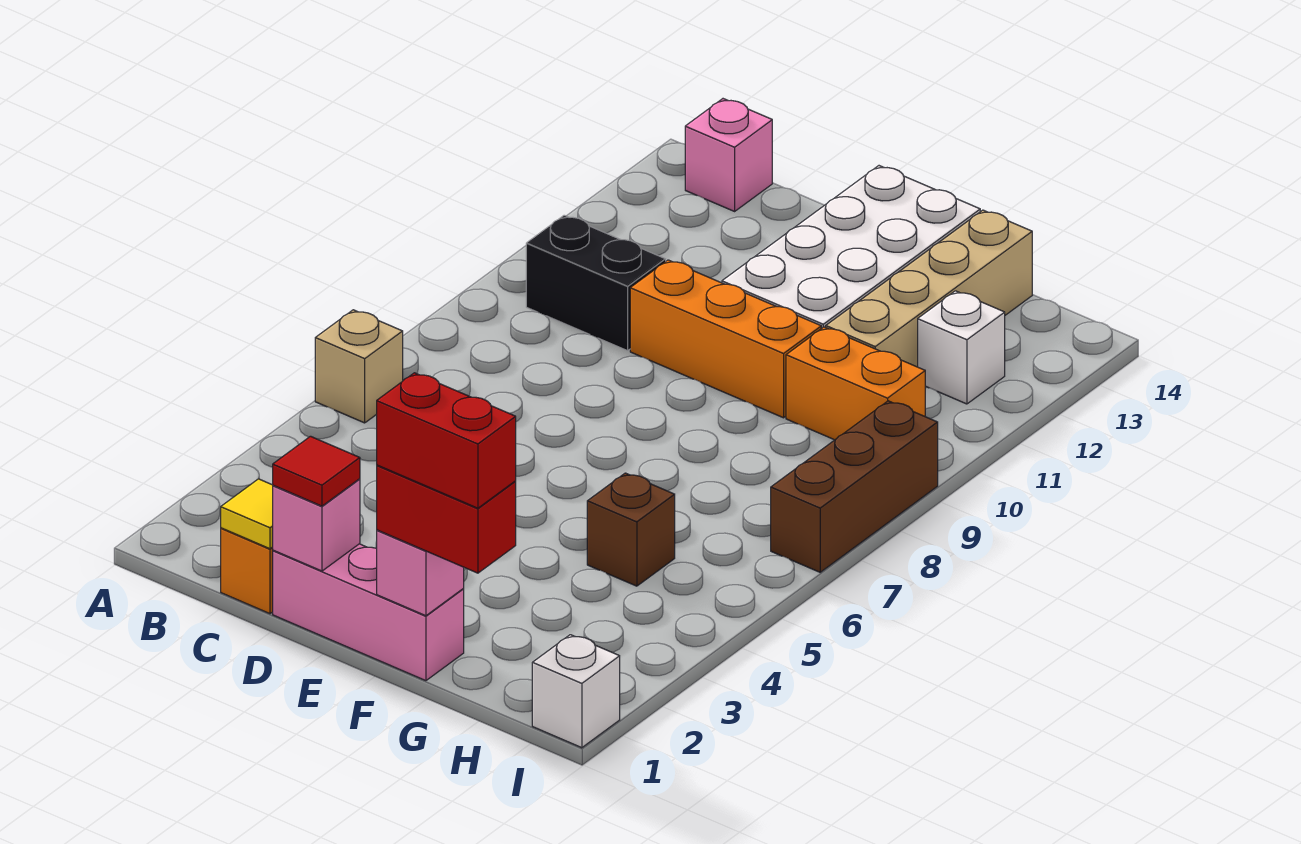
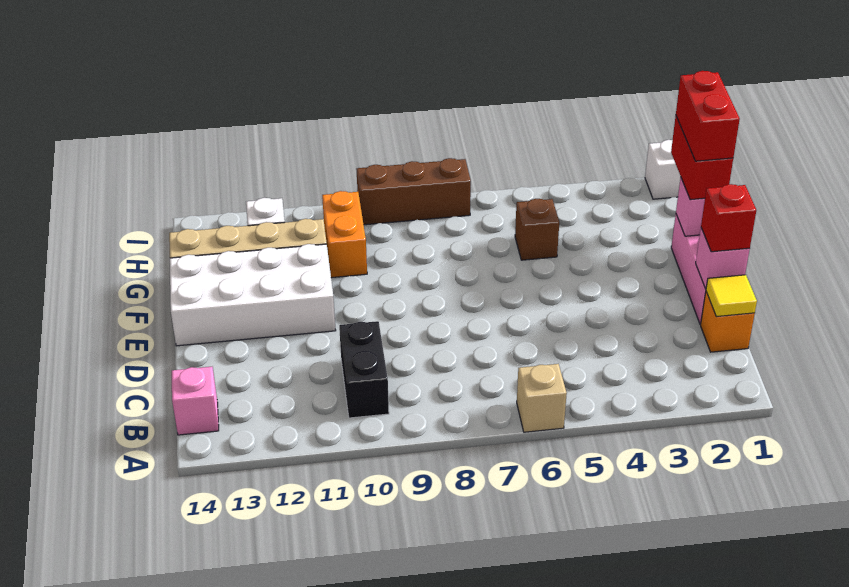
red tile D1 level 3 -> red brick D1 level 3
orange brick D10:F10 level 1 -> none

